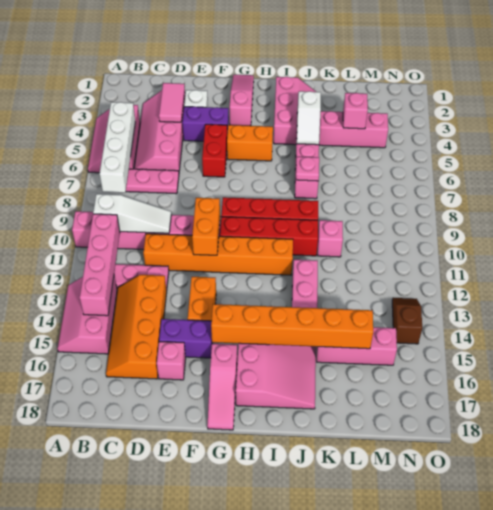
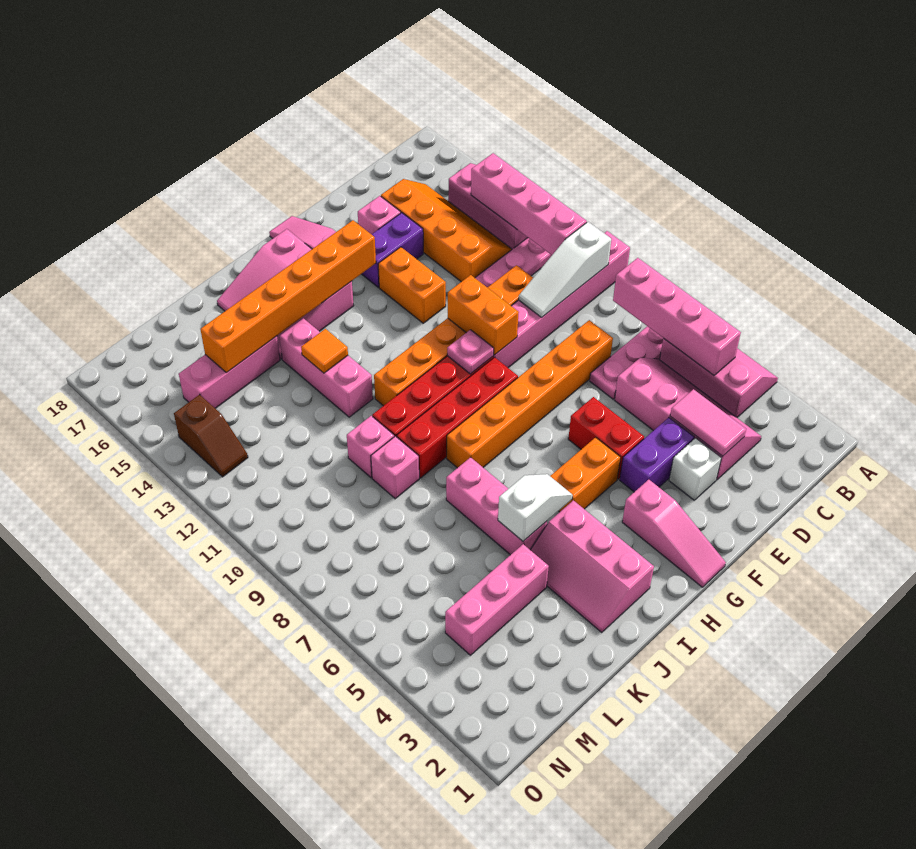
white brick B5:B8 level 2 -> pink brick B5:B8 level 2
none -> orange brick D8:I8 level 1
white slope J4:J5 level 2 top 4 -> white slope I5:J5 level 2 top J
pink plate J7 level 2 -> pink plate G10 level 2
none -> orange tile J13 level 2
pink brick L4 level 2 -> pink brick K9 level 1

